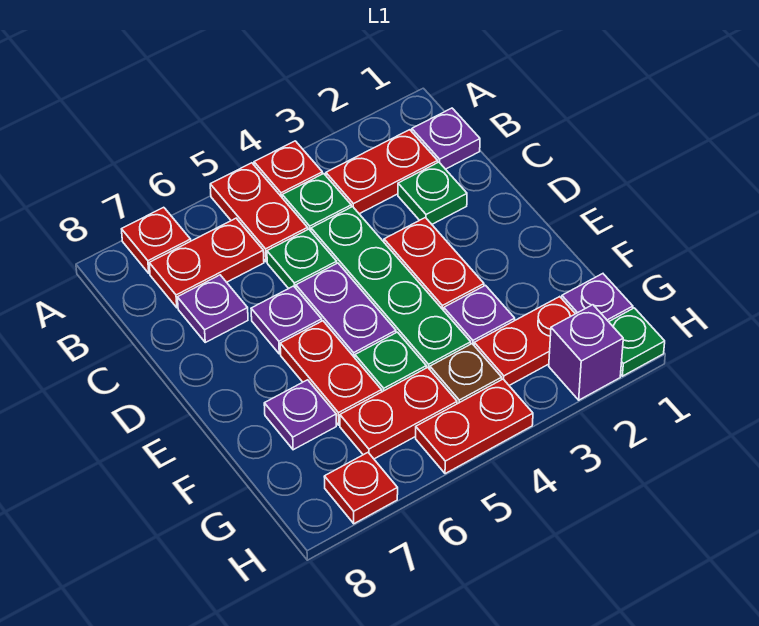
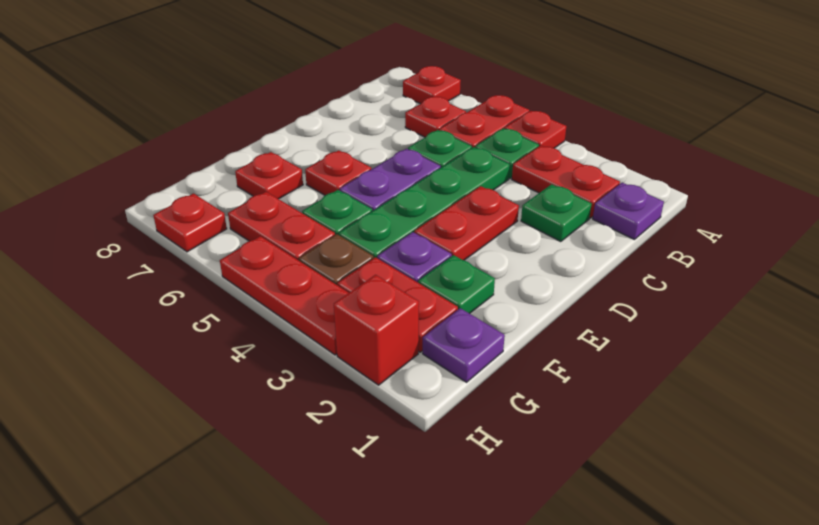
red plate B6:B7 level 1 -> red plate B6 level 1
purple plate C7 level 1 -> none
purple plate D6 level 1 -> none
red plate E6:F6 level 1 -> red plate E6 level 1
purple plate F7 level 1 -> red plate F7 level 1
green plate H1 level 1 -> green plate F2 level 1
purple brick H2 level 1 -> red brick H2 level 1
red plate H4:H5 level 1 -> red plate H3:H5 level 1

